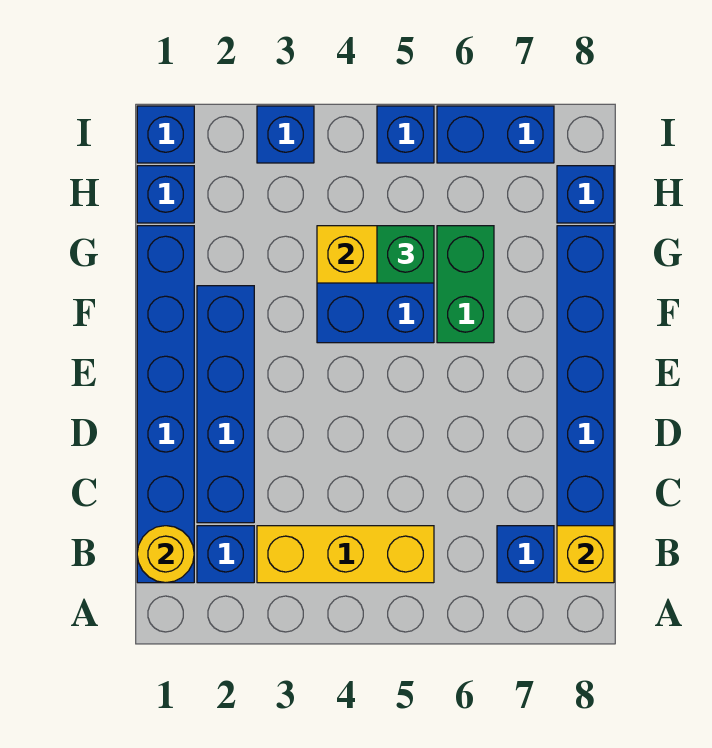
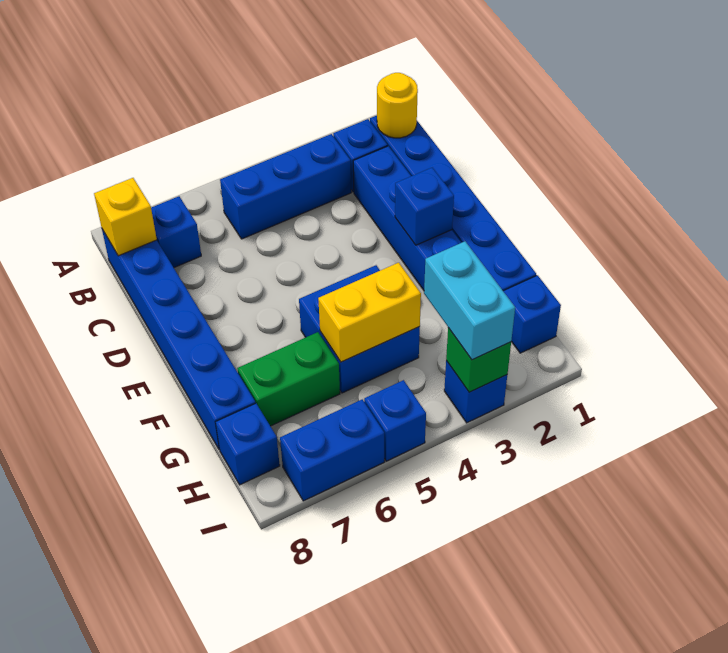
yellow brick B3:B5 level 1 -> blue brick B3:B5 level 1
green brick F6:G6 level 1 -> green brick G6:G7 level 1
green brick G5 level 3 -> green brick I3 level 2
none -> cyan brick H3:I3 level 3
blue brick I1 level 1 -> blue brick E2 level 2

